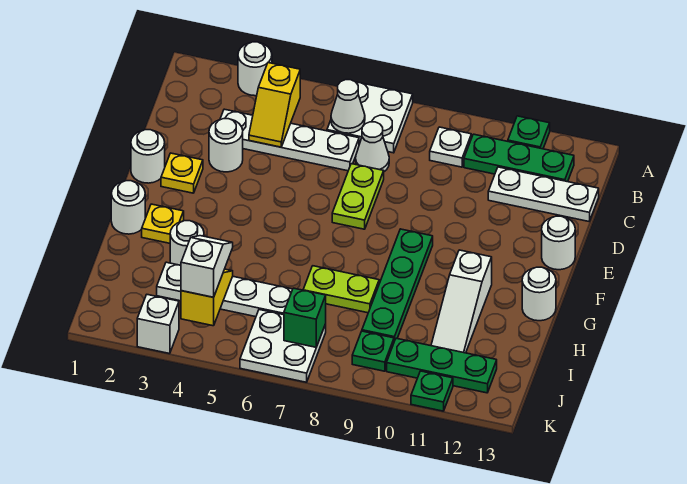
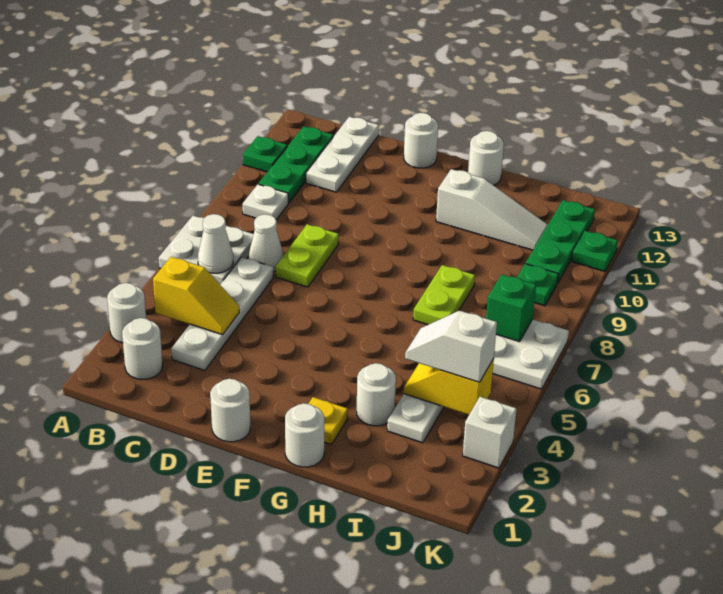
white round brick D3 level 1 -> white round brick B2 level 1
lime plate D7:E7 level 1 -> lime plate D7:D8 level 1
yellow plate E2 level 1 -> none
green plate F9:I9 level 1 -> none

